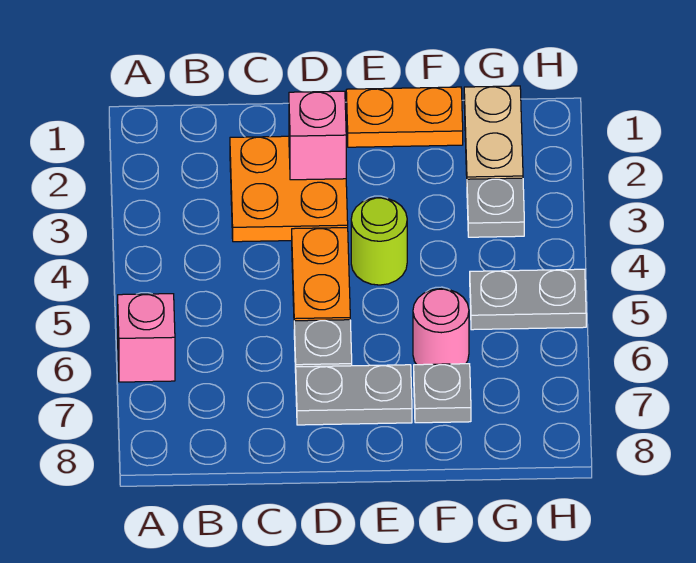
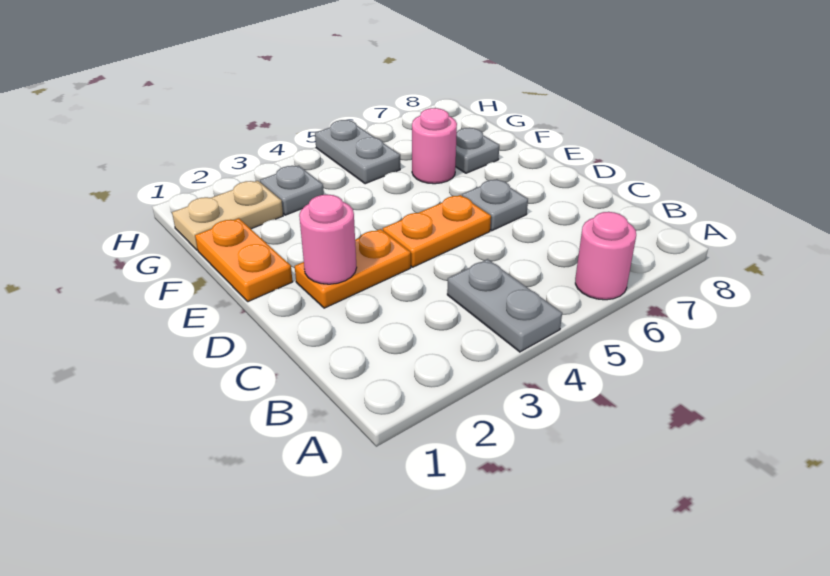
pink brick A6 level 1 -> pink round brick A6 level 1
orange plate C2:D3 level 1 -> orange plate D2:D3 level 1
pink brick D2 level 2 -> pink round brick D2 level 2
grey plate D7:E7 level 1 -> grey plate A4:B4 level 1
lime round brick E4 level 1 -> none

